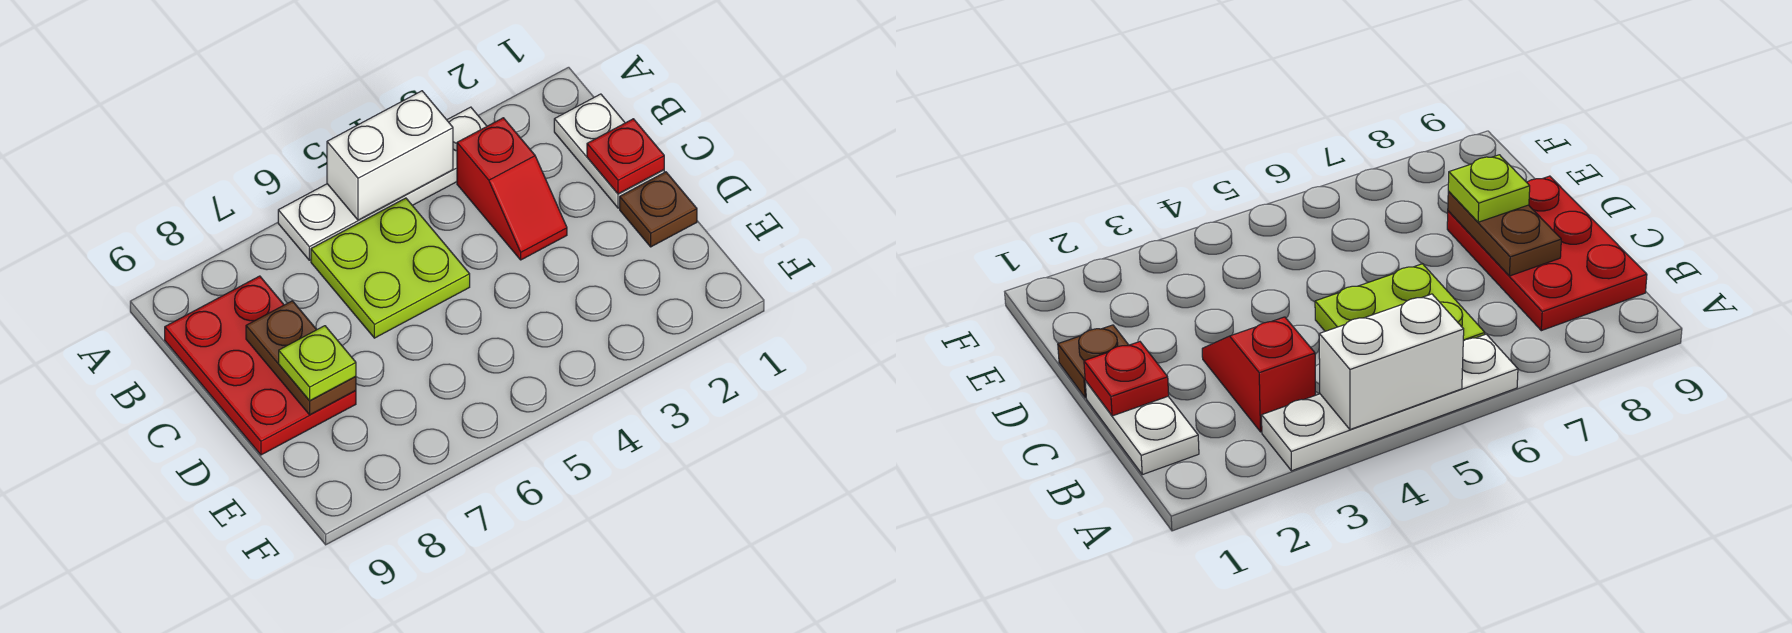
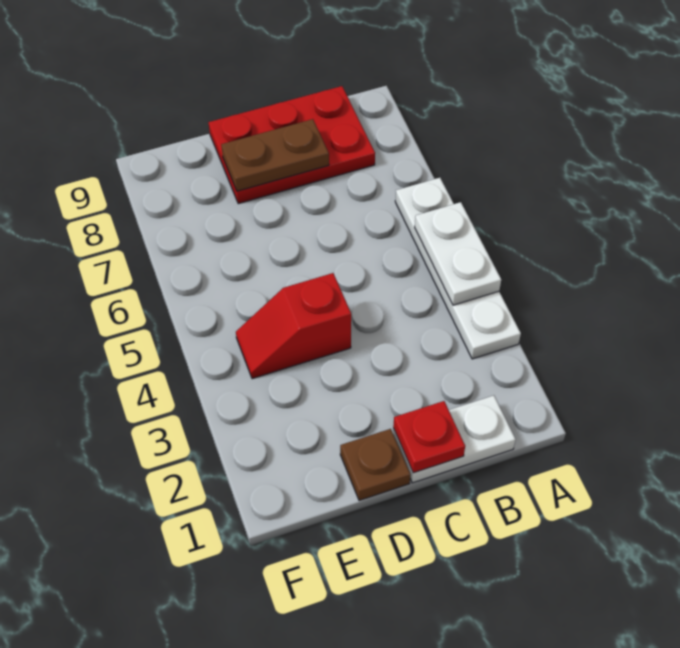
white brick A4:A5 level 2 -> white plate A4:A5 level 2
red slope B3:C3 level 1 top B -> red slope D4:E4 level 1 top D
lime plate B5:C6 level 1 -> none
lime plate D8 level 3 -> none

